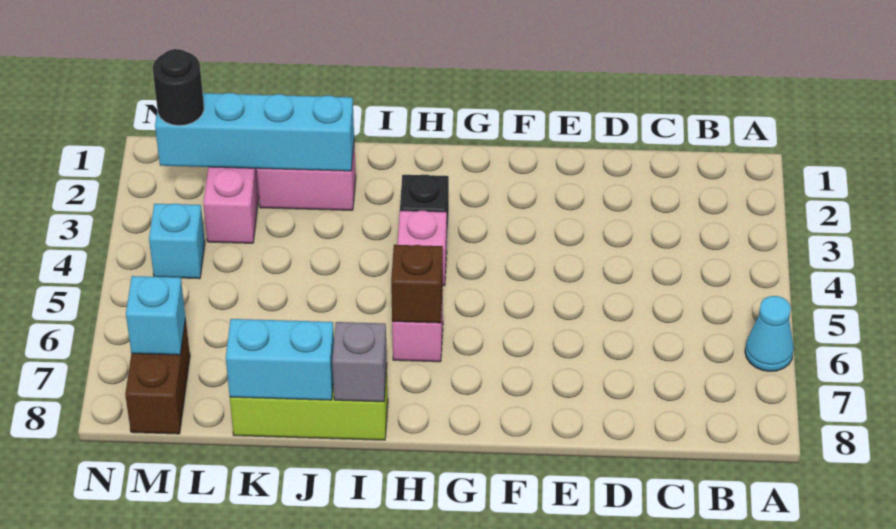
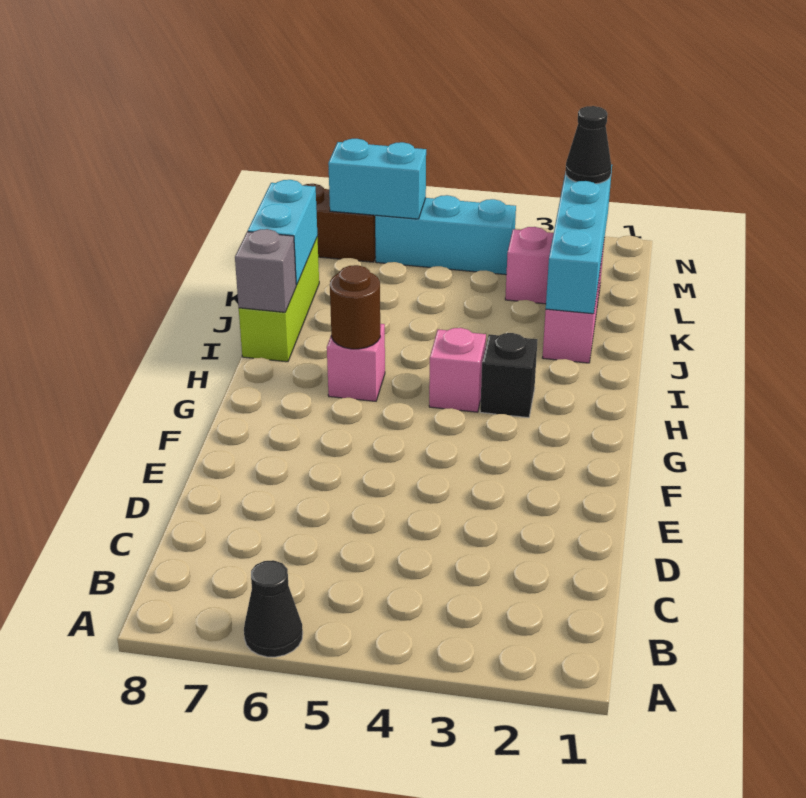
cyan cone A6 level 1 -> black cone A6 level 1
brown brick H6 level 2 -> brown round brick H6 level 2
black round brick M2 level 3 -> black cone M2 level 3
cyan brick M4 level 1 -> cyan brick M4:M6 level 1
cyan brick M7 level 2 -> cyan brick M6:M7 level 2

